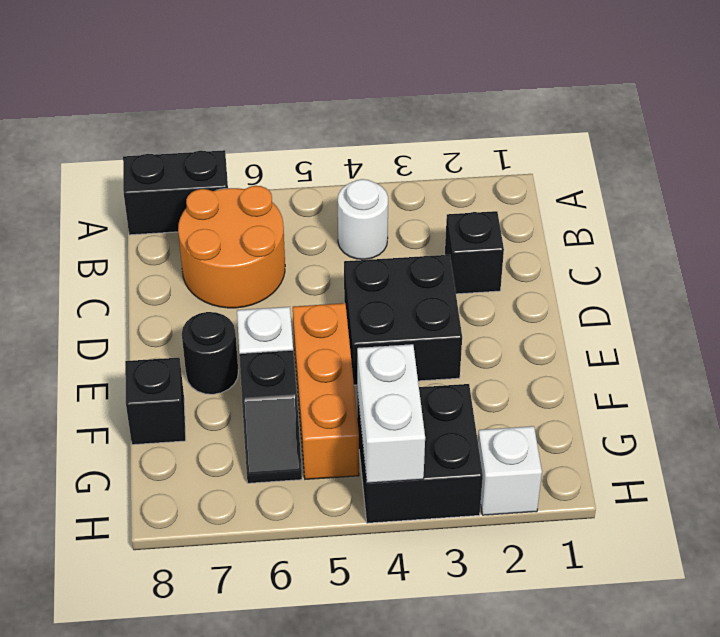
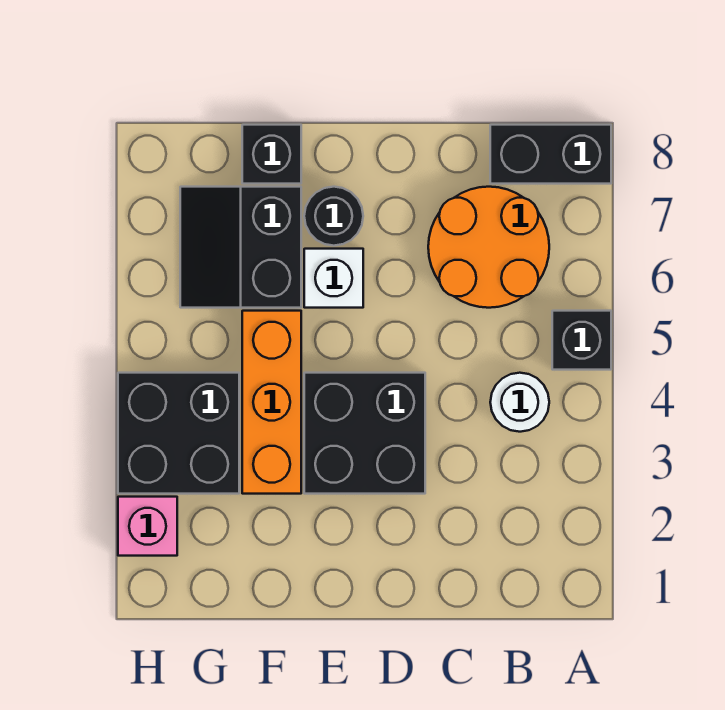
black brick A7:A8 level 1 -> black brick A8:B8 level 1
black brick C2 level 1 -> black brick A5 level 1
orange brick E5:G5 level 1 -> orange brick F3:F5 level 1
black slope F6:G6 level 1 top F -> black slope F6:G7 level 1 top F
white brick G4:H4 level 2 -> none
white brick H2 level 1 -> pink brick H2 level 1

